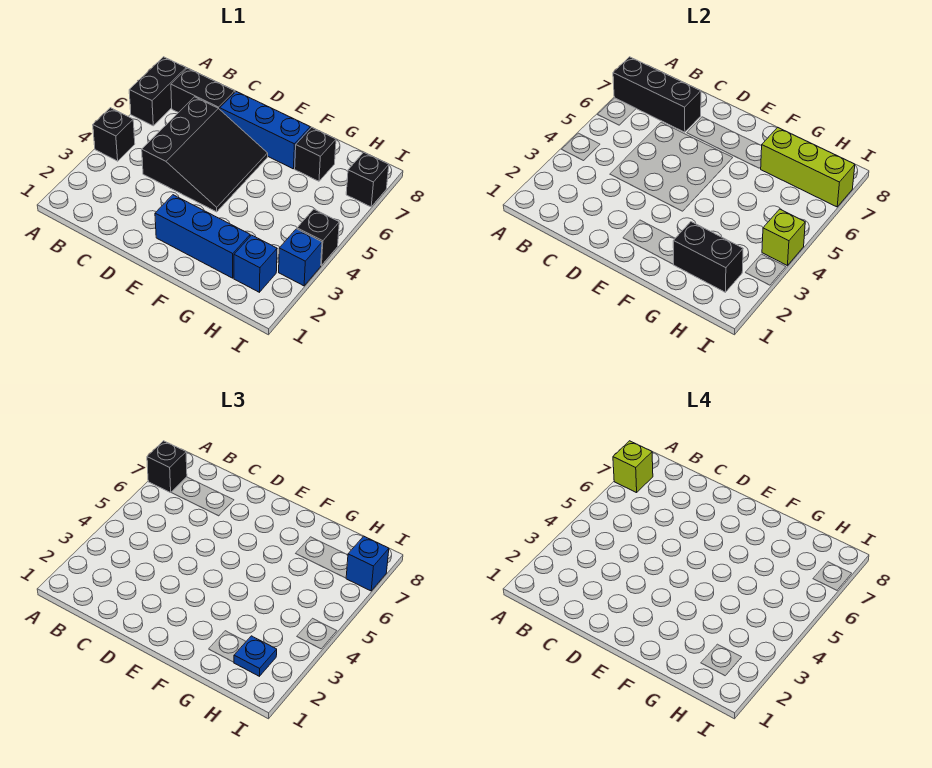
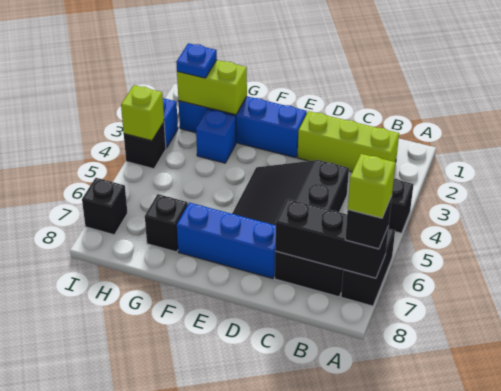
black brick G2:H2 level 2 -> lime brick G2:H2 level 2
lime brick G7:I7 level 2 -> lime brick B2:D2 level 1
blue brick I7 level 3 -> blue brick G3 level 1

